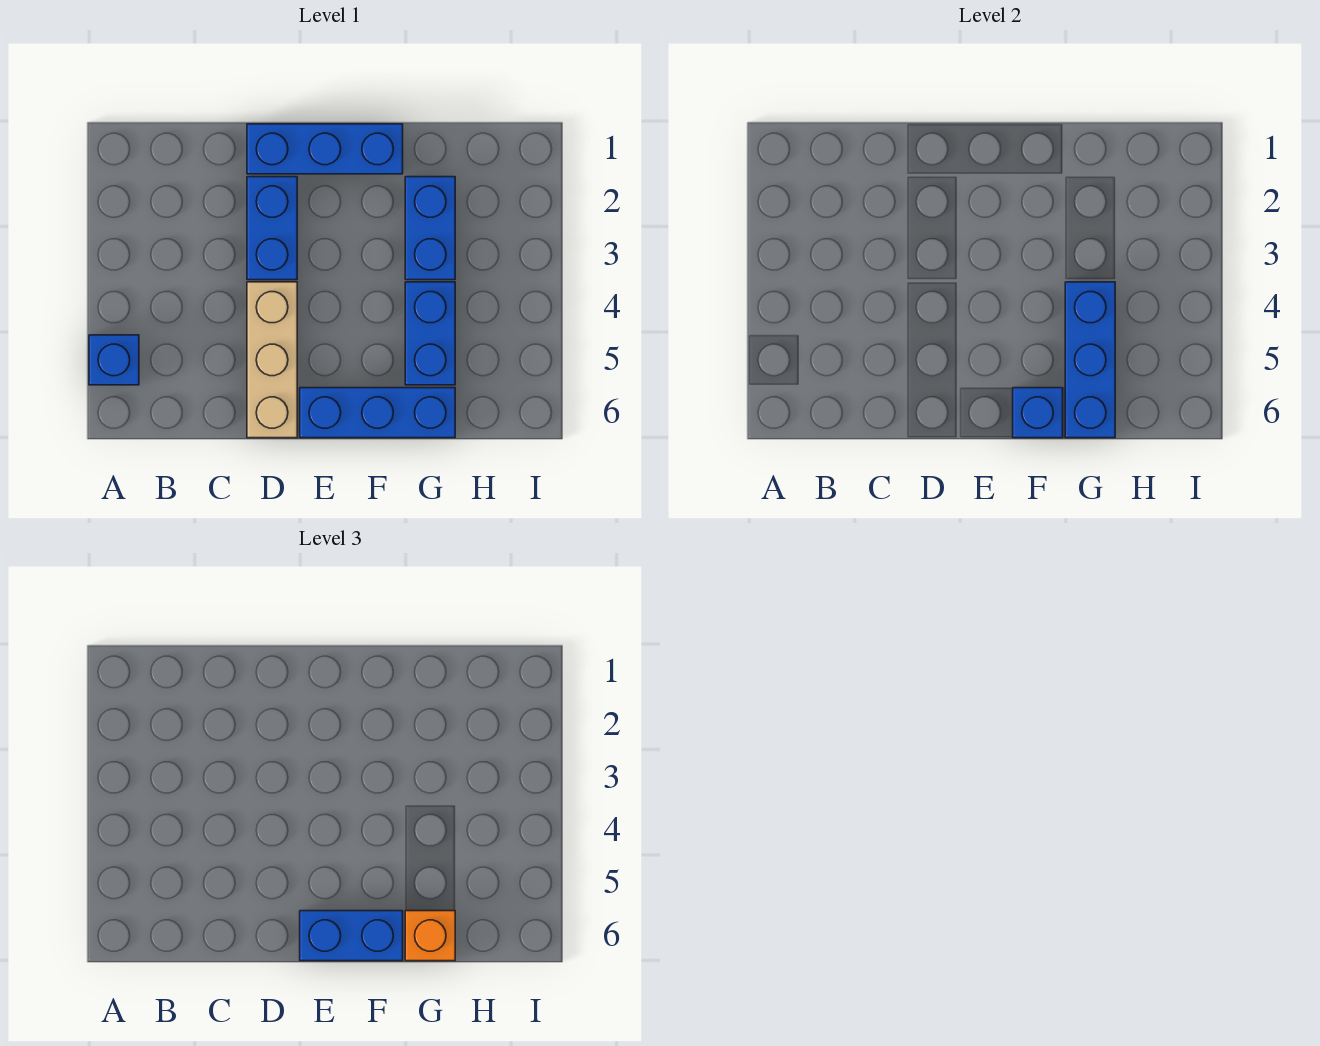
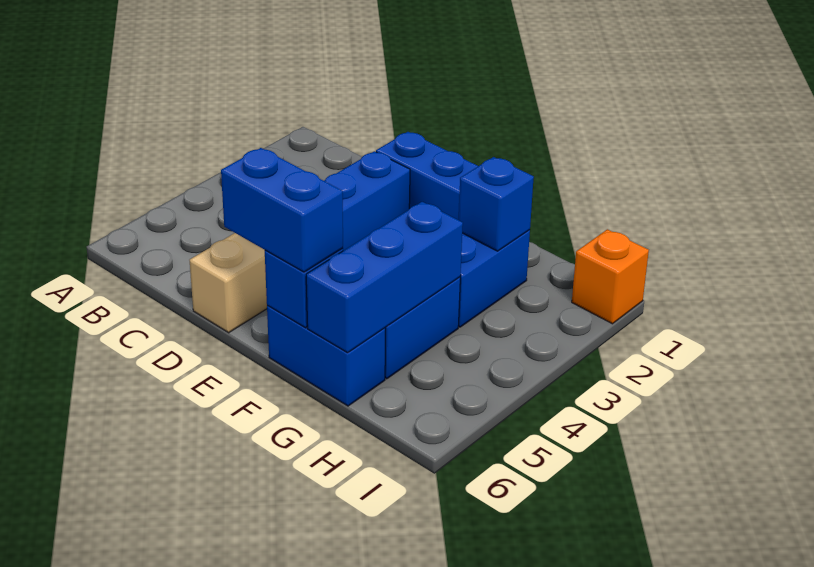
blue brick A5 level 1 -> blue brick G2 level 2
blue brick E6:G6 level 1 -> blue brick F6:G6 level 1
orange brick G6 level 3 -> orange brick I1 level 1

